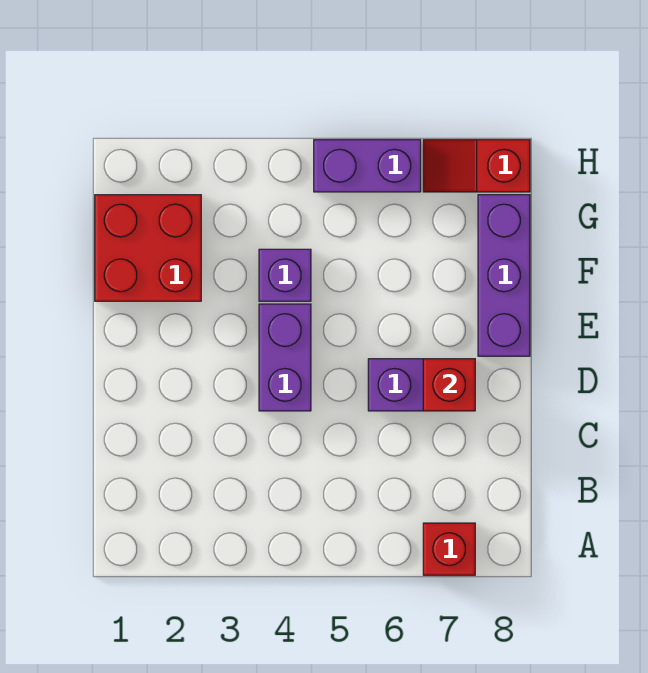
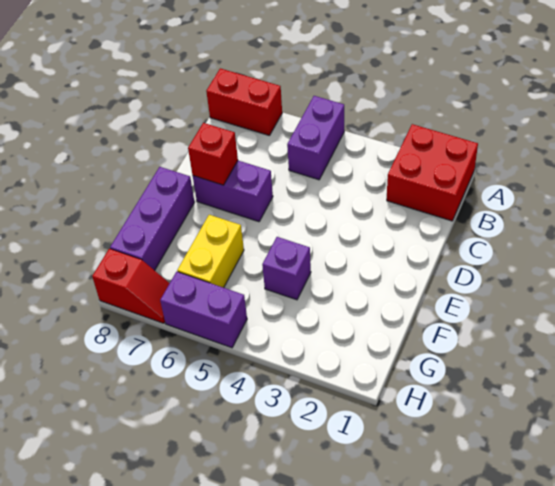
red brick A7 level 1 -> red brick A7:A8 level 1
purple brick D4:E4 level 1 -> purple brick A5:B5 level 1
red brick F1:G2 level 1 -> red brick A1:B2 level 1
none -> yellow brick F6:G6 level 1

